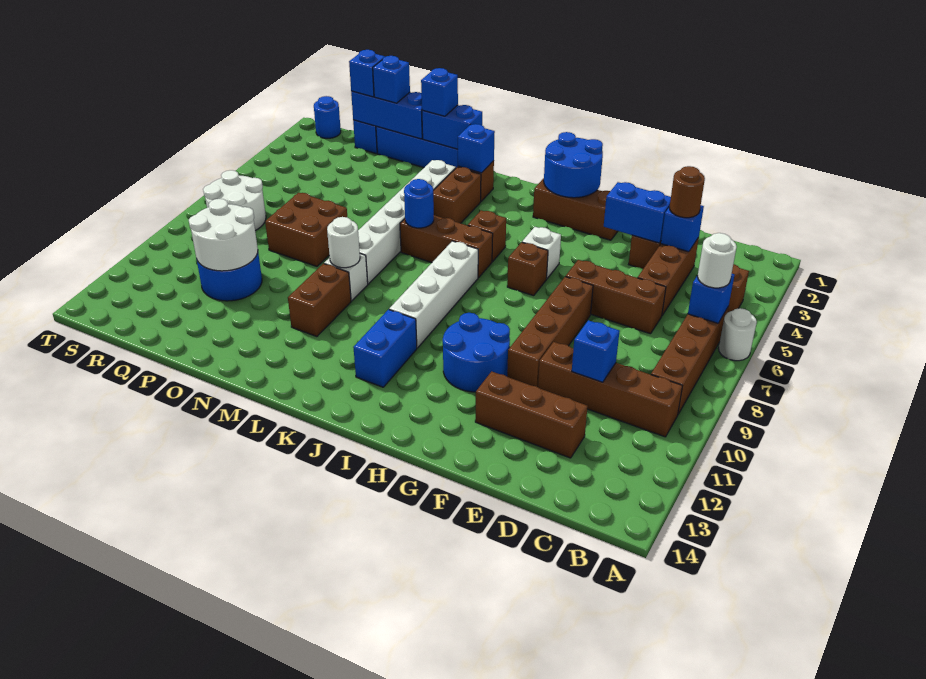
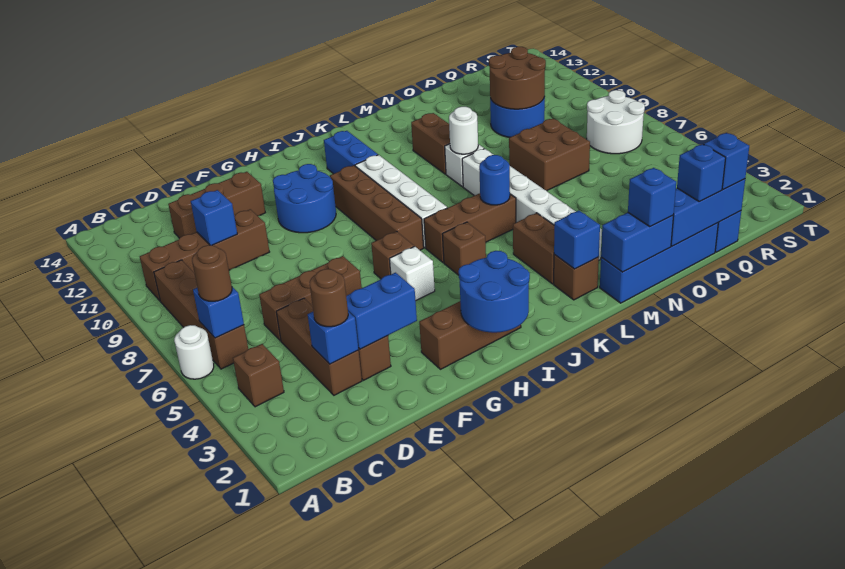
white round brick B6 level 3 -> brown round brick B6 level 3
brown brick F7:F10 level 1 -> brown brick I7:I10 level 1
white round brick P10:Q11 level 2 -> brown round brick P10:Q11 level 2
blue round brick S1 level 1 -> none

